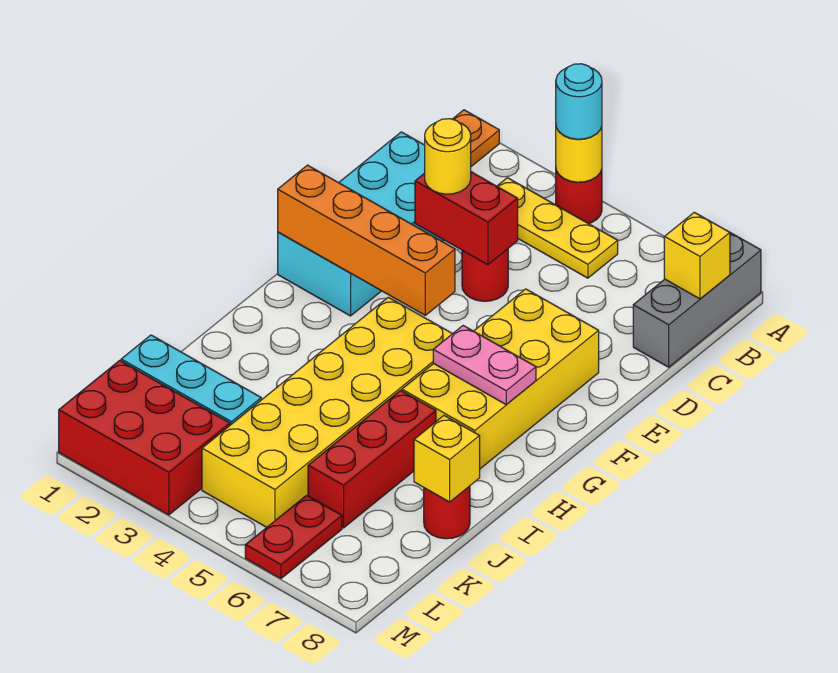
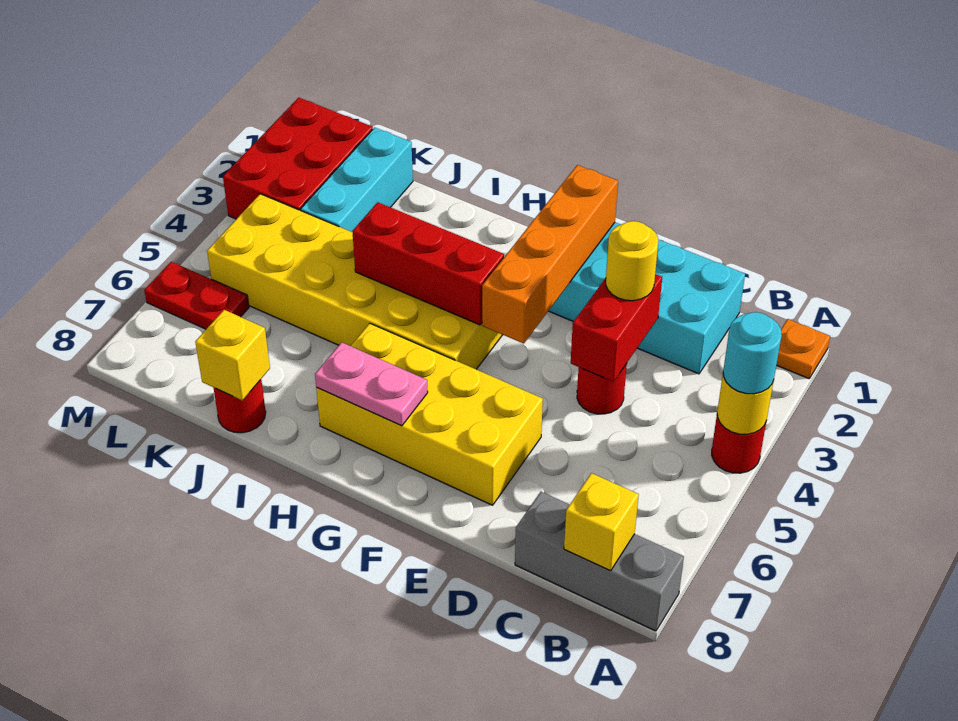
yellow plate B3:B5 level 1 -> none
pink plate G6:G7 level 2 -> pink plate G7:H7 level 2
red brick I6:K6 level 1 -> red brick G4:I4 level 2

